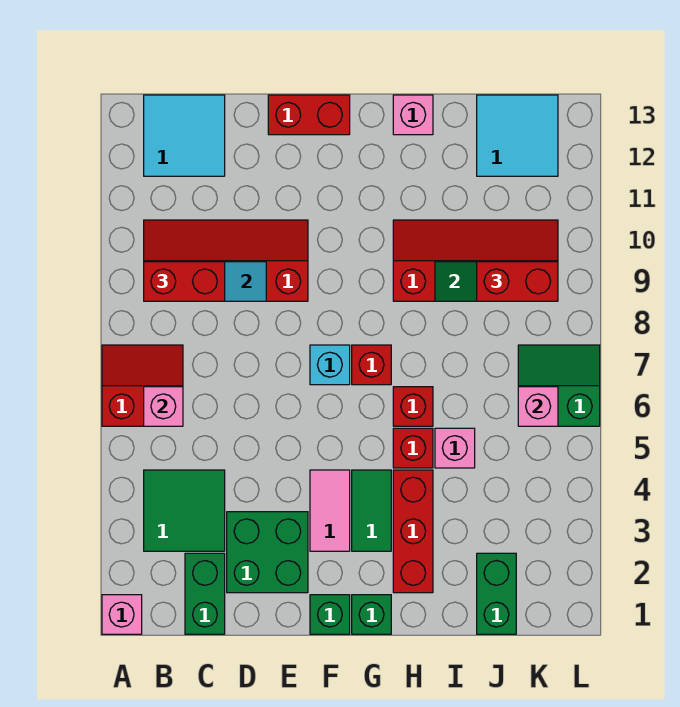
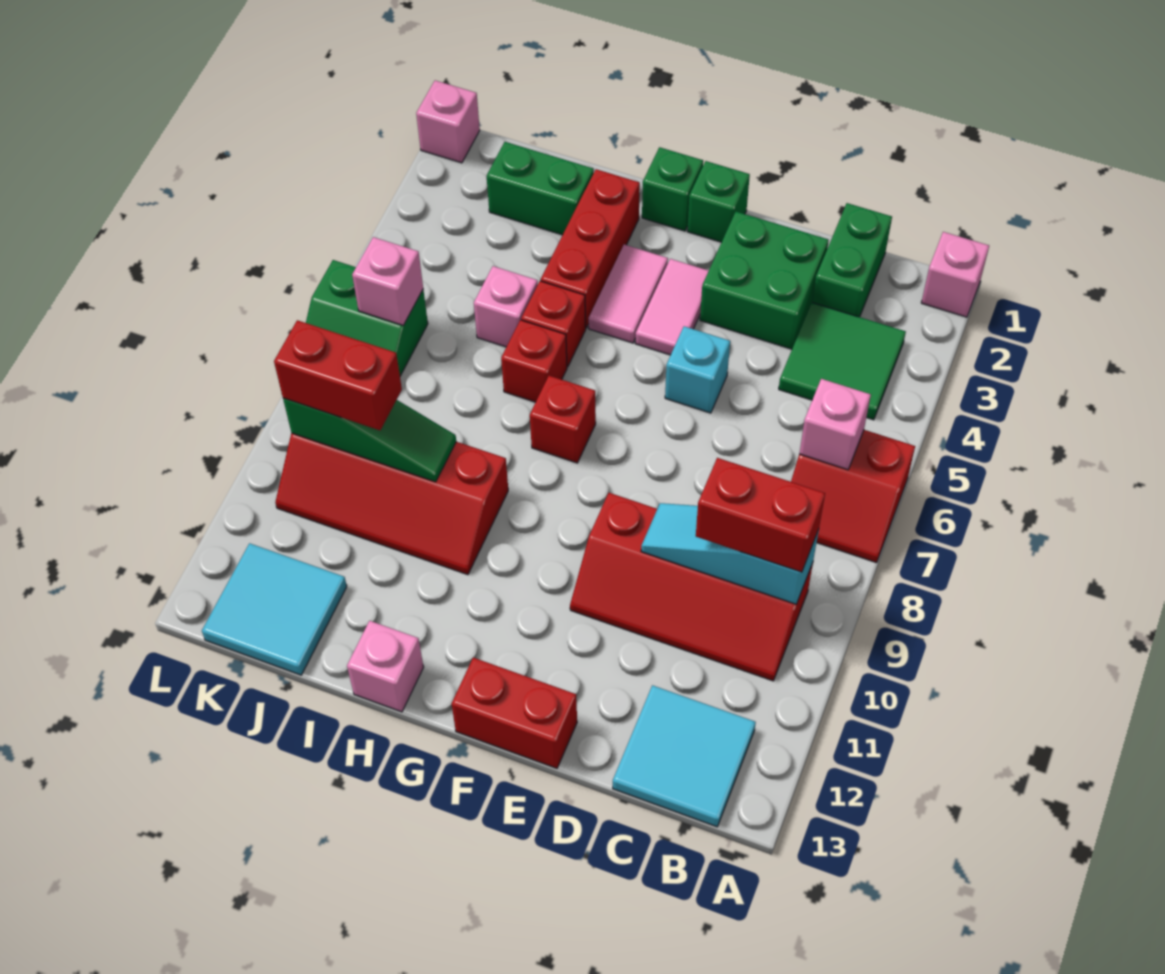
cyan brick F7 level 1 -> cyan brick E5 level 1
green tile G3:G4 level 1 -> pink tile G3:G4 level 1
green brick J1:J2 level 1 -> green brick I2:J2 level 1
none -> pink brick L1 level 1

